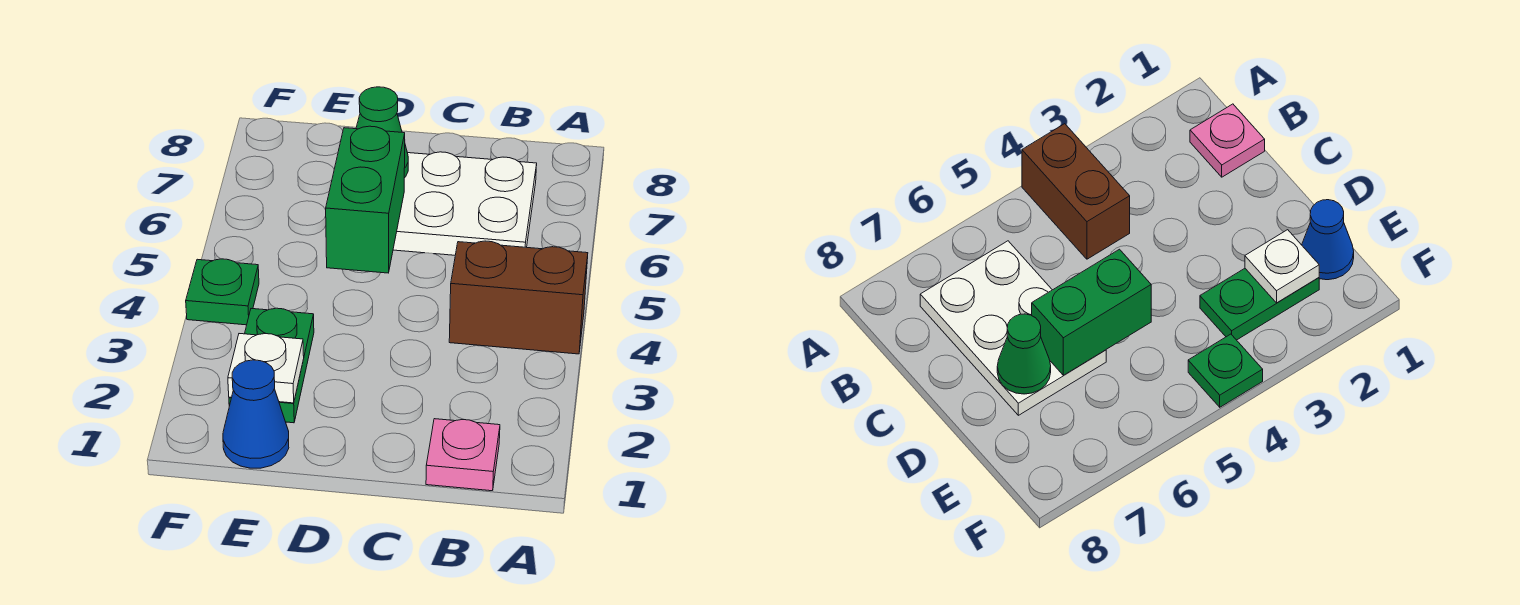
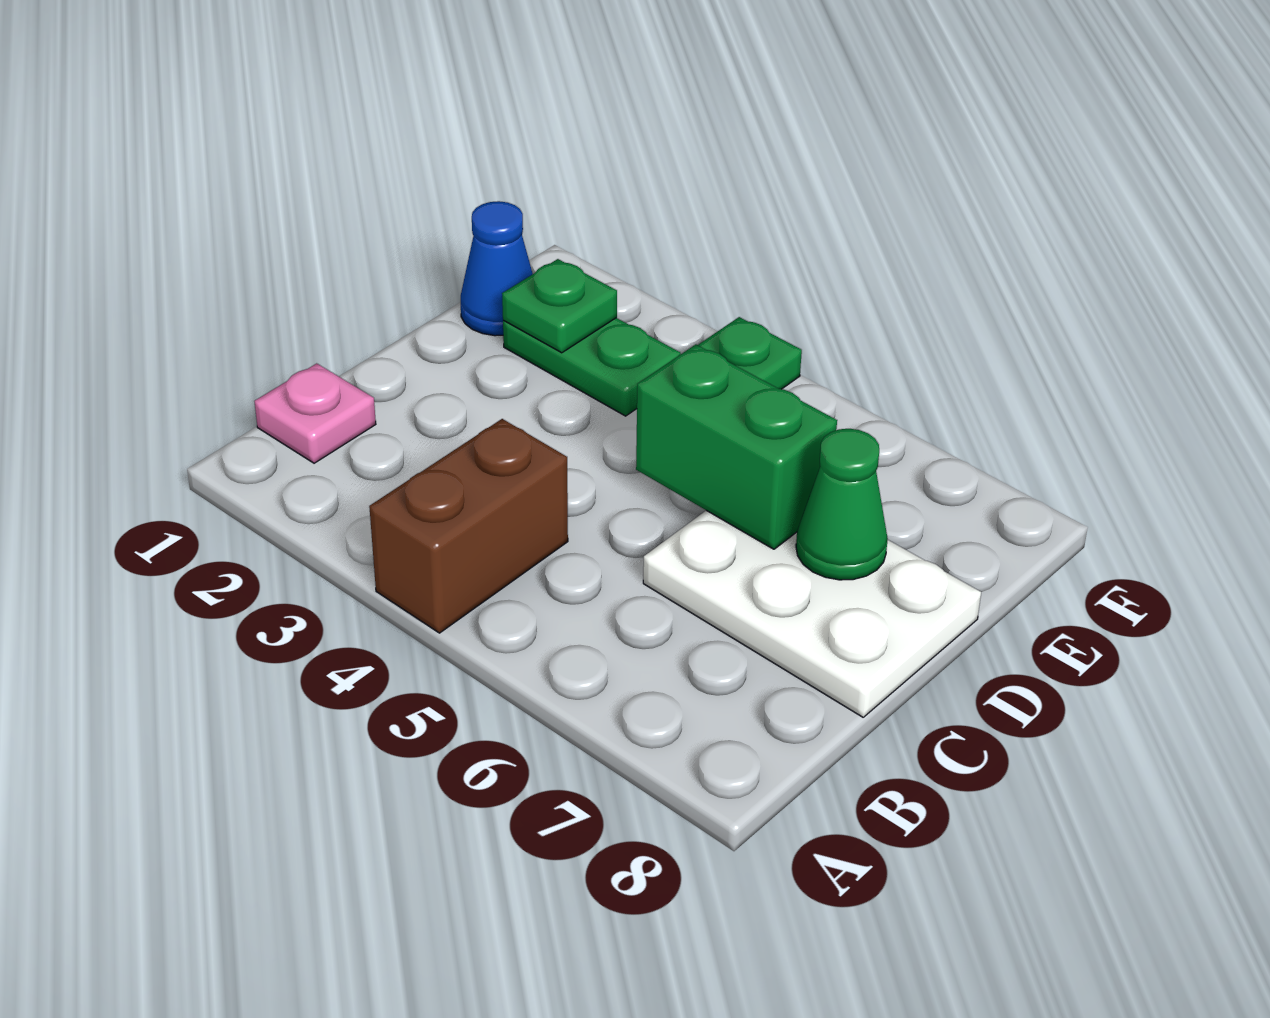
white plate B6:D7 level 1 -> white plate C6:D8 level 1
white plate E2 level 2 -> green plate E2 level 2

